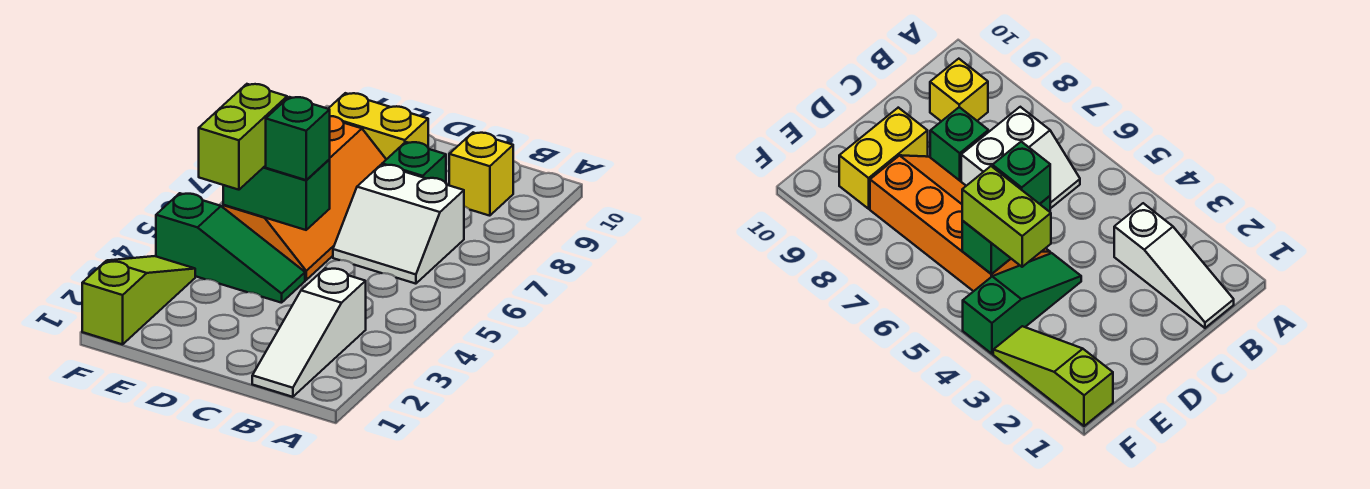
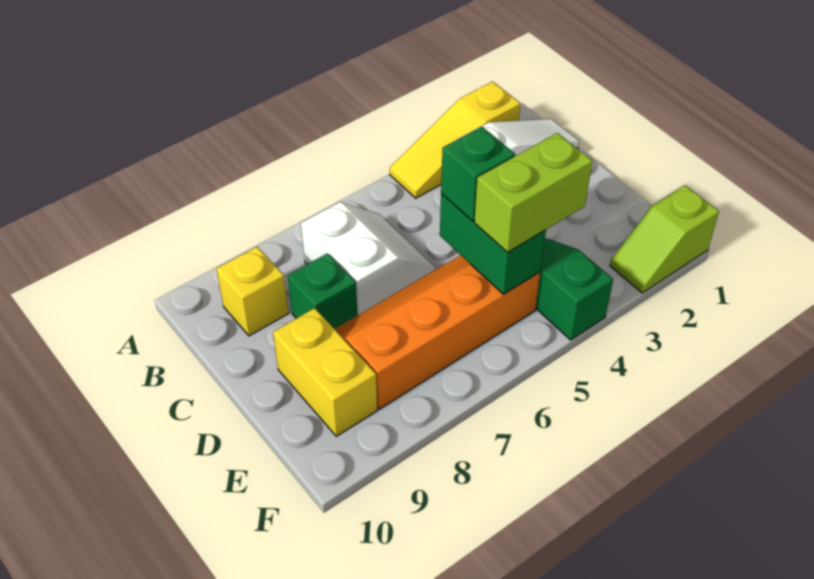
none -> yellow slope A2:A4 level 1 top 2
lime slope F1:F3 level 1 top 1 -> lime slope F1:F2 level 1 top 1

